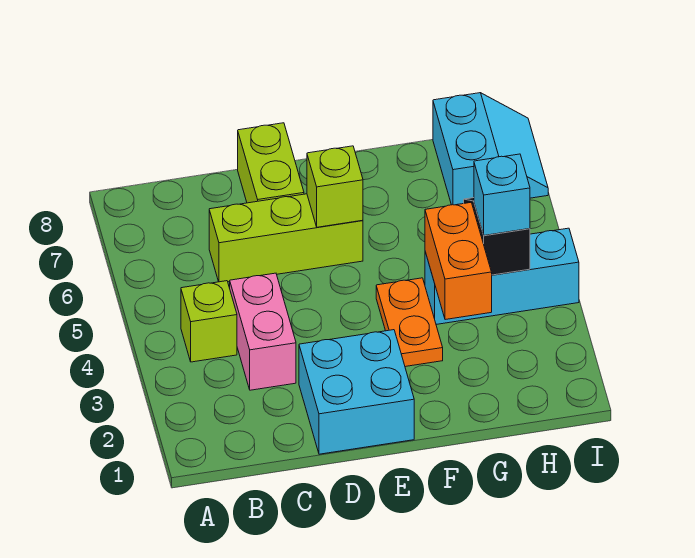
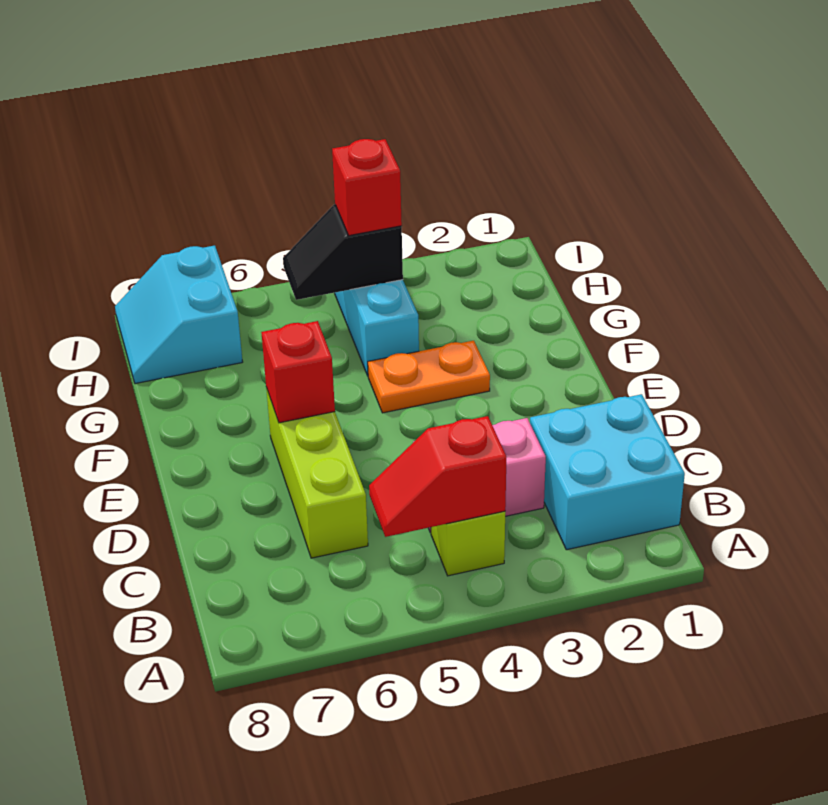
none -> red slope B4:B5 level 2 top 4
cyan brick D1:E2 level 1 -> cyan brick B1:C2 level 1
lime brick D7:D8 level 1 -> none
lime brick E6 level 2 -> red brick E6 level 2
orange brick G3:G4 level 2 -> none
cyan brick H4 level 3 -> red brick H4 level 3
cyan slope H7:I8 level 1 top H -> cyan slope H7:I8 level 1 top 7

